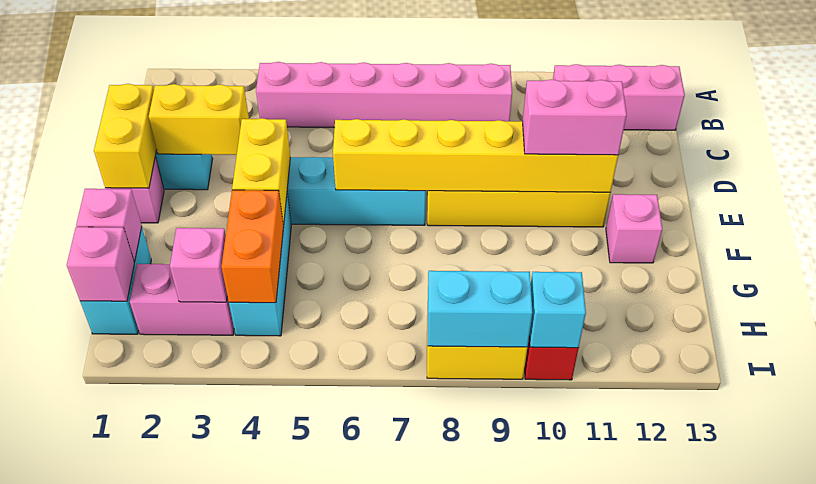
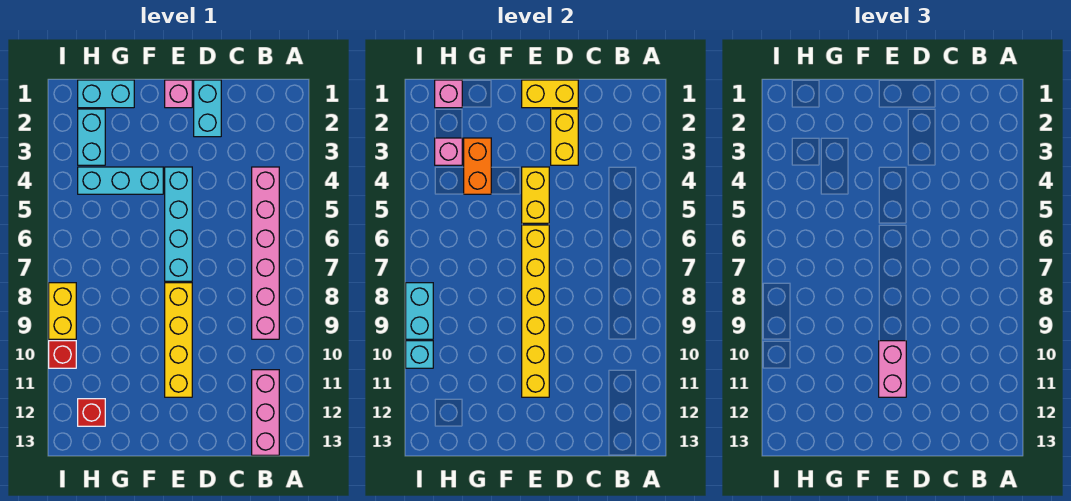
yellow brick E4:F4 level 2 -> yellow brick E4:E5 level 2
pink brick F12 level 1 -> none
pink brick G1 level 2 -> none
orange brick G4:H4 level 2 -> orange brick G3:G4 level 2
pink brick H2:H3 level 1 -> cyan brick H2:H3 level 1
none -> red brick H12 level 1

